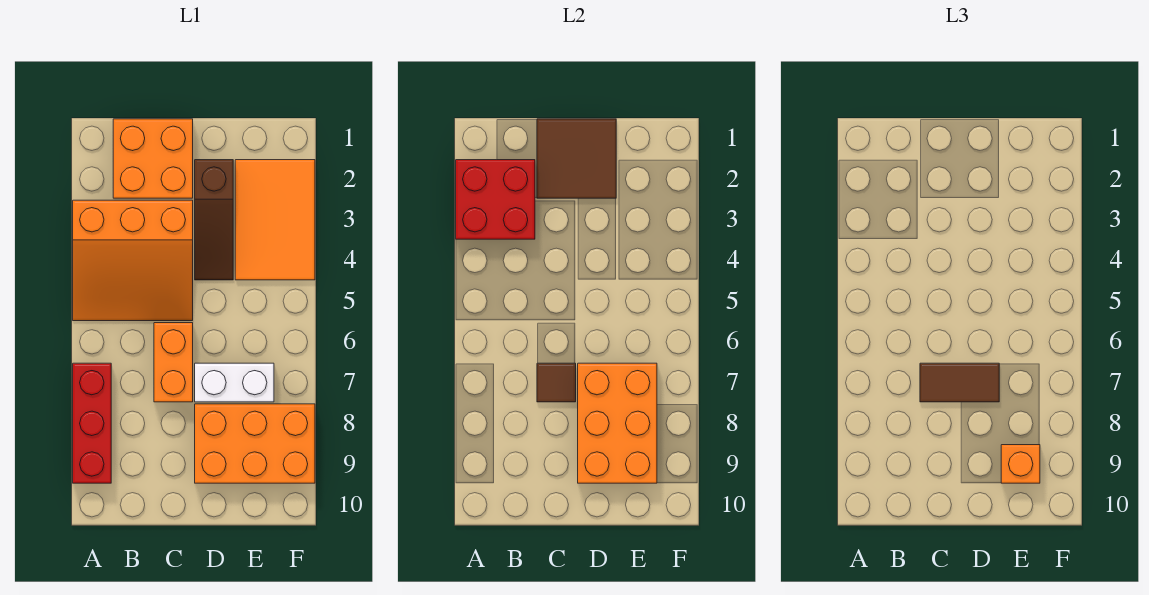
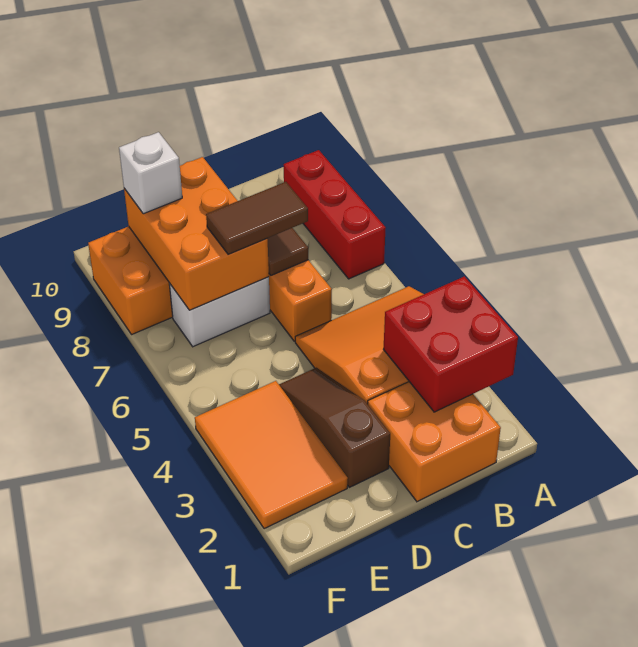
brown tile C1:D2 level 2 -> none
orange brick E9 level 3 -> white brick E9 level 3

